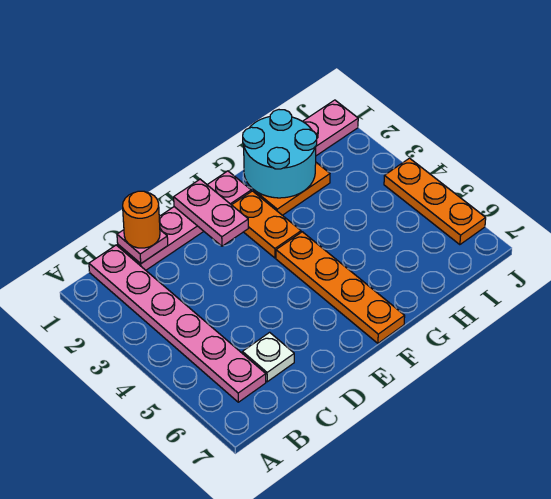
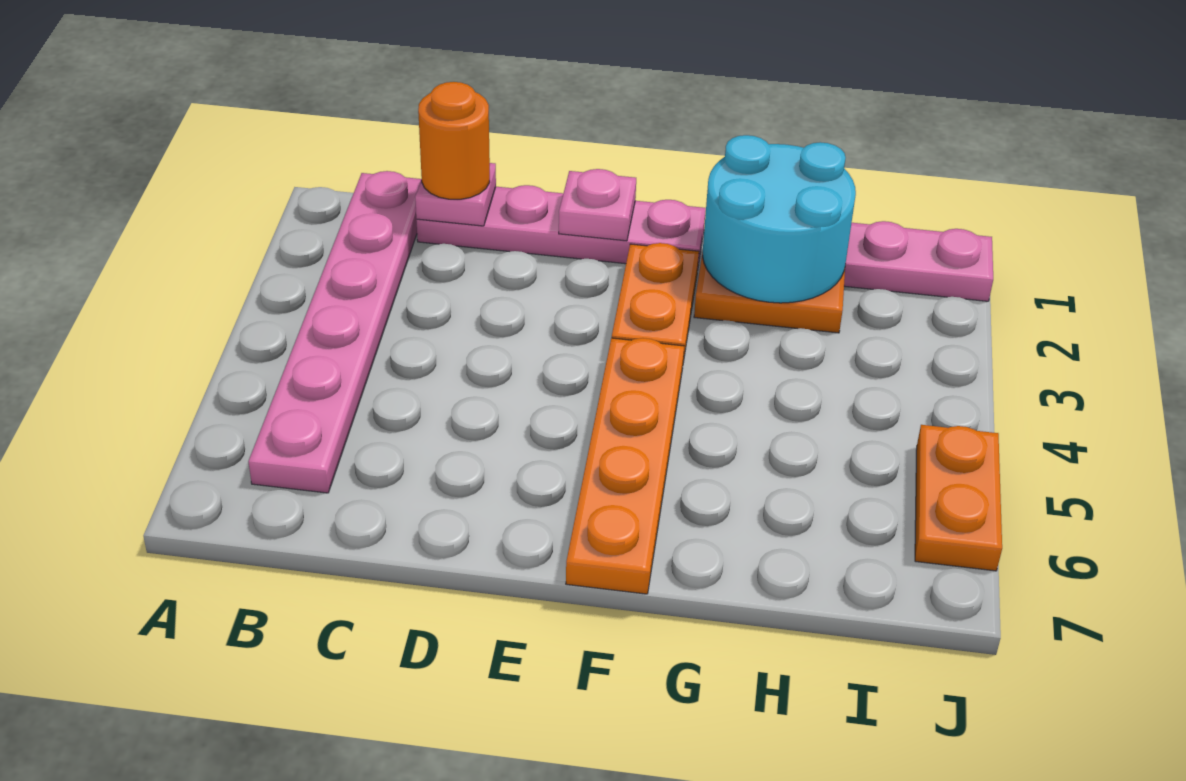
white plate C6 level 1 -> none
pink plate E1:E2 level 2 -> pink plate E1 level 2
orange plate J4:J6 level 1 -> orange plate J5:J6 level 1

